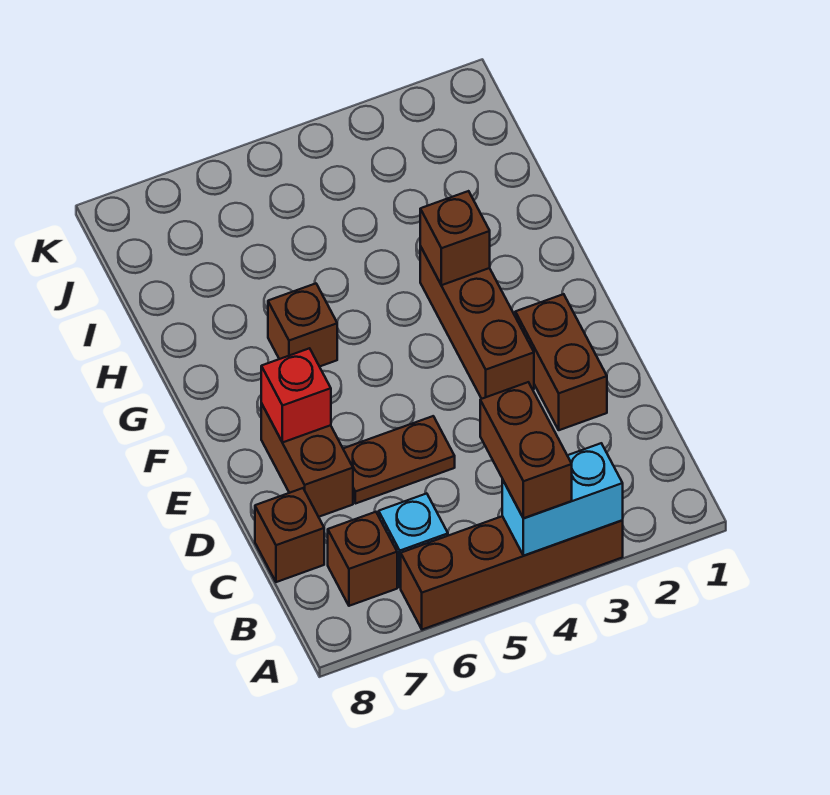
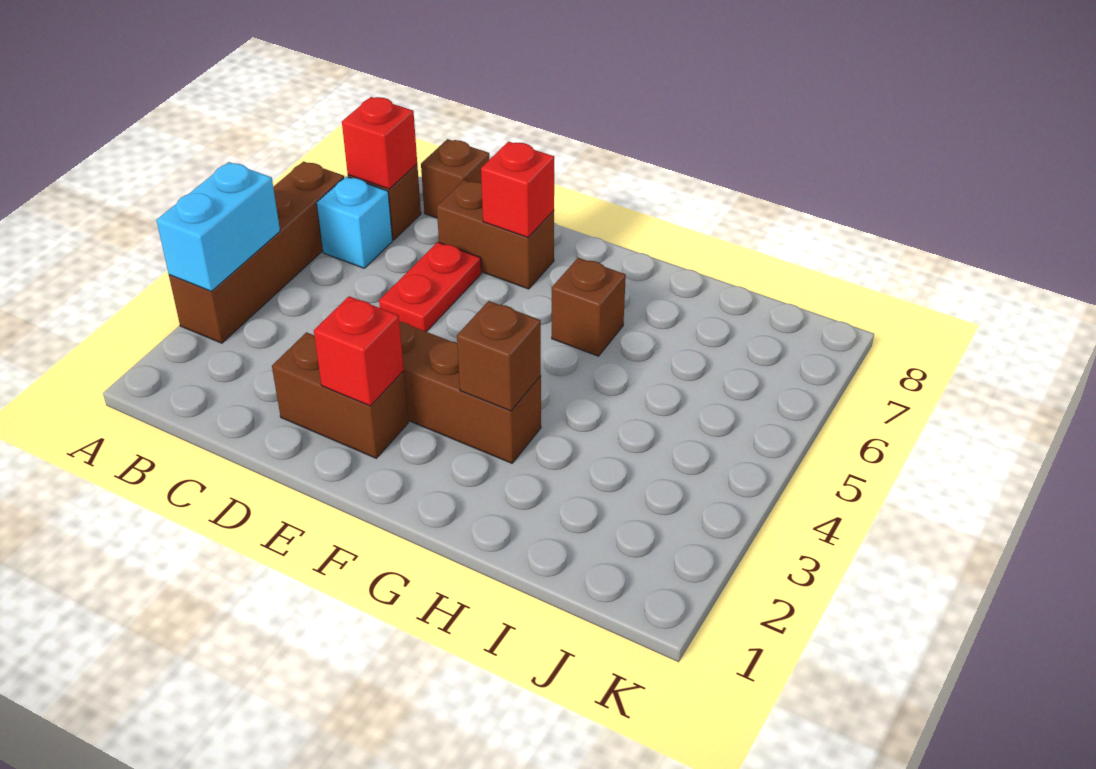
brown brick A4:B4 level 3 -> none
none -> red brick B7 level 2
brown plate D5:D6 level 1 -> red plate D5:D6 level 1
none -> red brick E2 level 2

